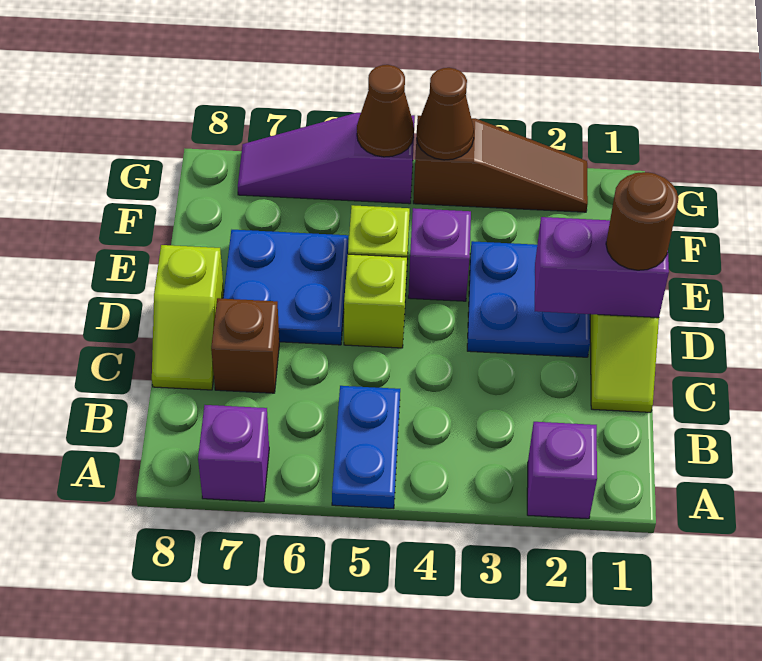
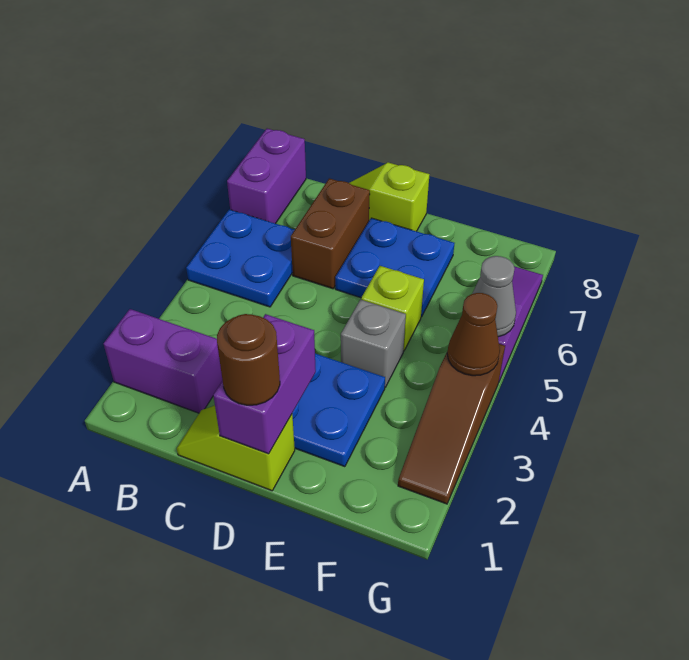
purple brick A2 level 1 -> purple brick A2:B2 level 1
blue plate A5:B5 level 1 -> blue plate A5:B6 level 1
purple brick A7 level 1 -> purple brick A7:A8 level 1
brown brick C7 level 1 -> brown brick C6:C7 level 1
lime brick D5 level 1 -> none
purple brick E4 level 1 -> grey brick E4 level 1
brown cone G5 level 2 -> grey cone G5 level 2

